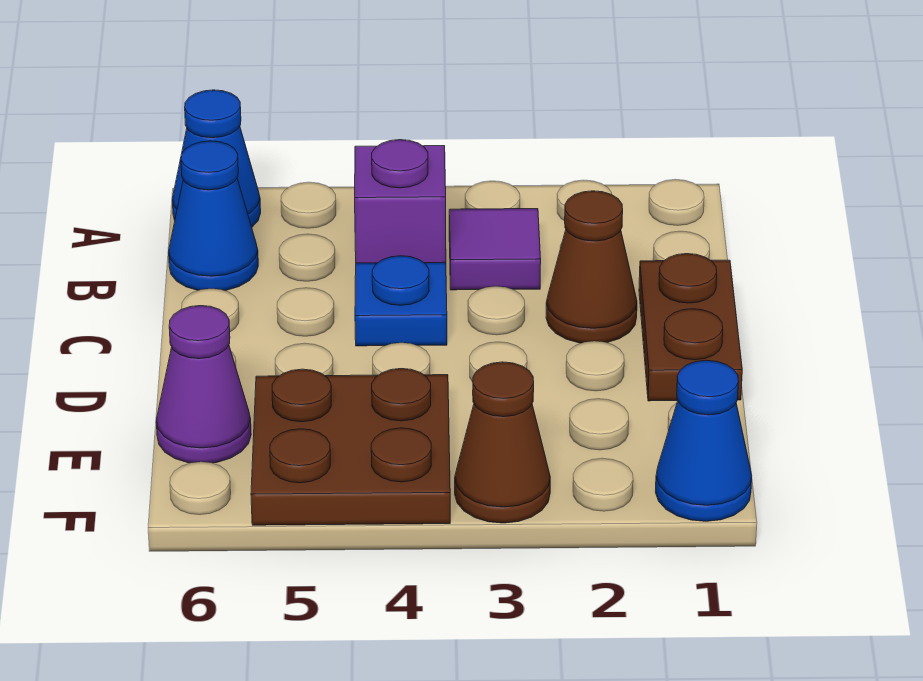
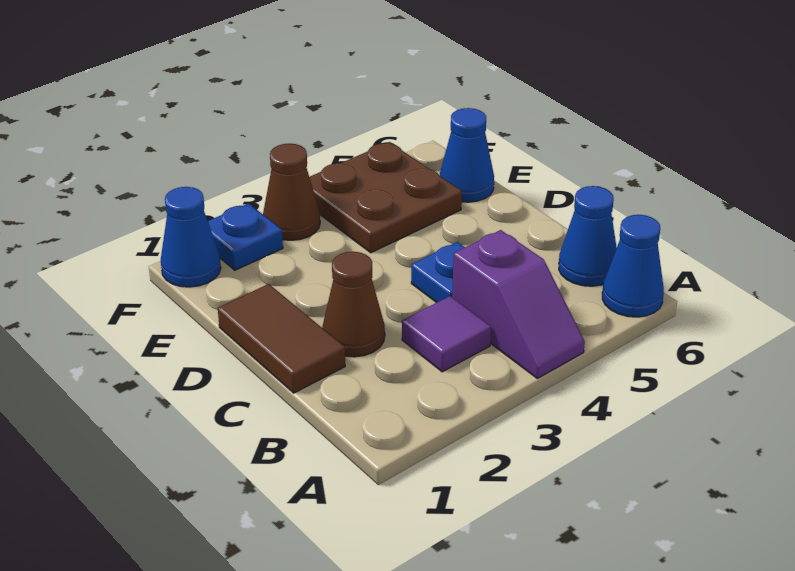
brown plate C1:D1 level 1 -> brown tile C1:D1 level 1
purple cone E6 level 1 -> blue cone E6 level 1
none -> blue plate F2 level 1

